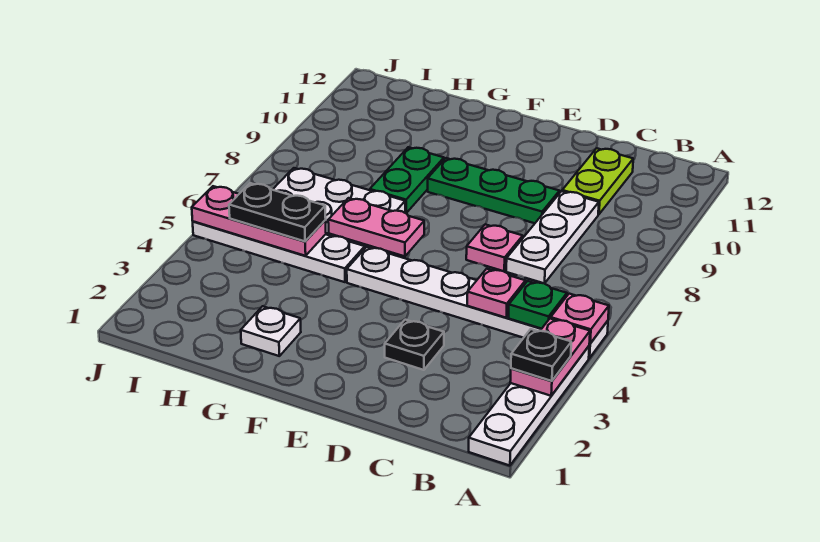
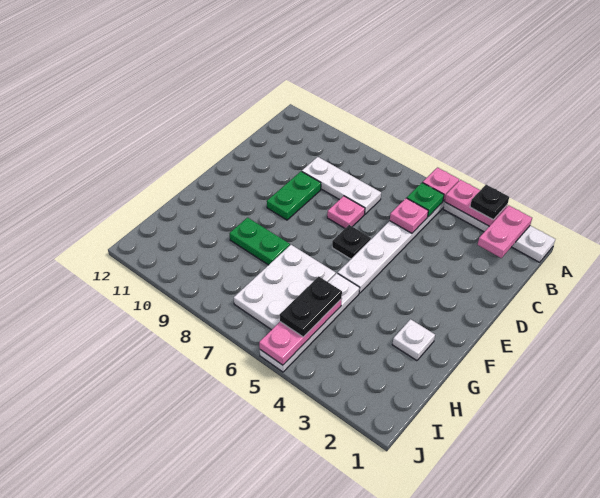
lime plate C10:C11 level 1 -> none
black plate D3 level 1 -> black plate E6 level 1
green plate D9:F9 level 1 -> green plate D9:E9 level 1
pink plate F6:G6 level 2 -> pink plate A2:B2 level 2

